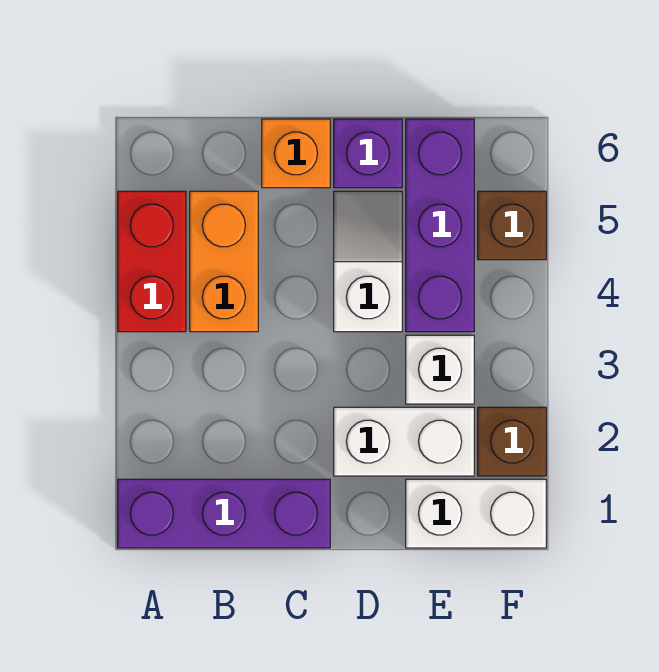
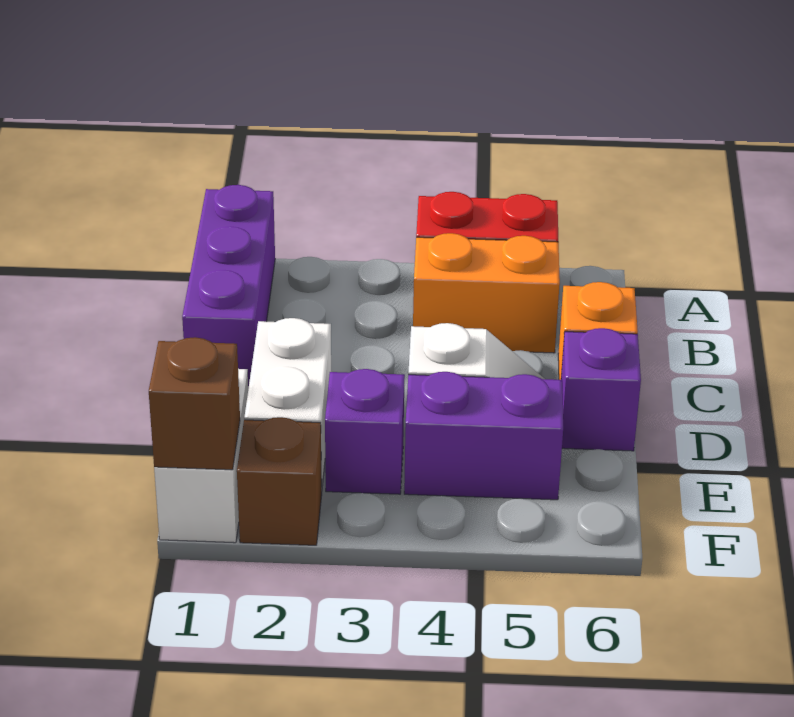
white brick E3 level 1 -> purple brick E3 level 1
purple brick E4:E6 level 1 -> purple brick E4:E5 level 1
brown brick F5 level 1 -> brown brick F1 level 2

